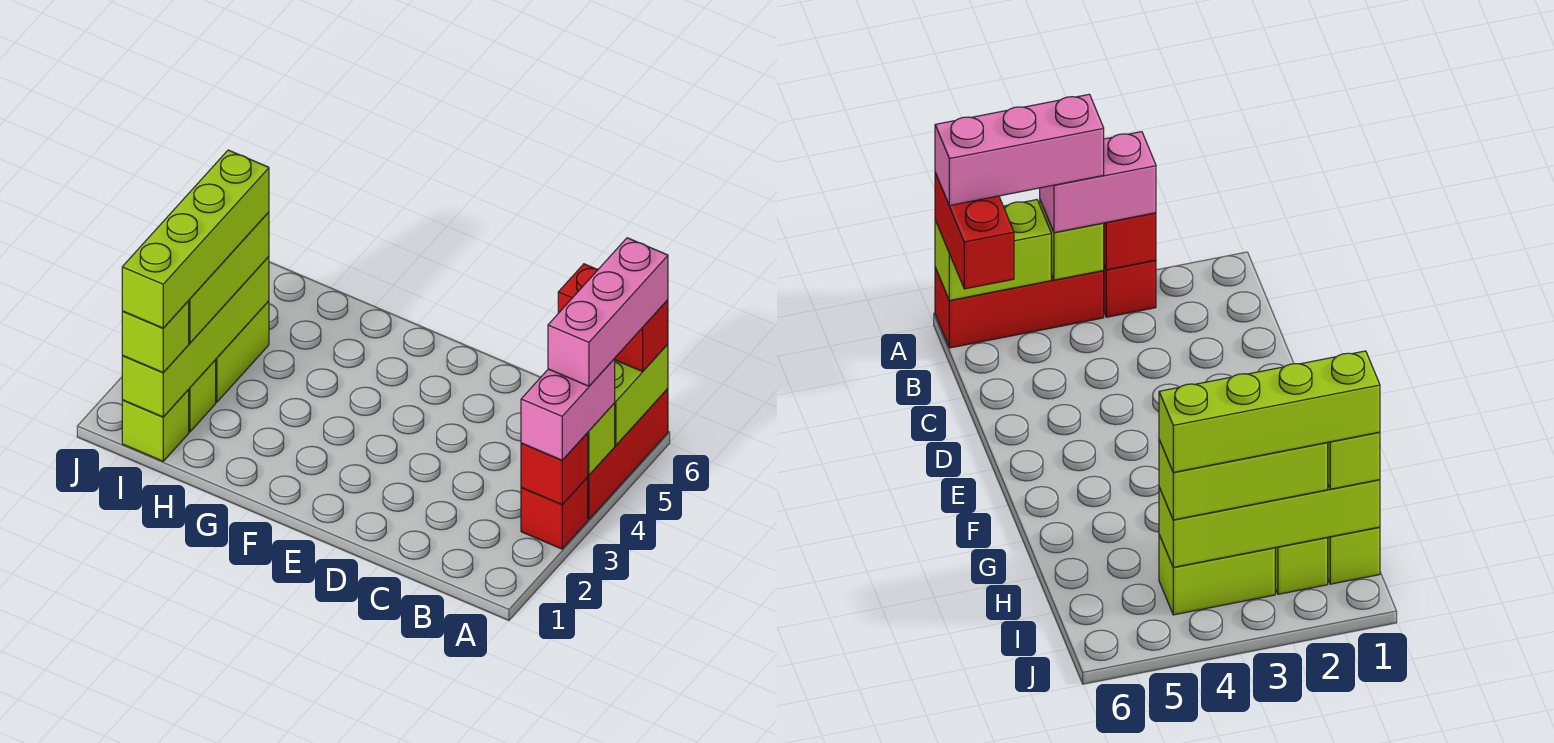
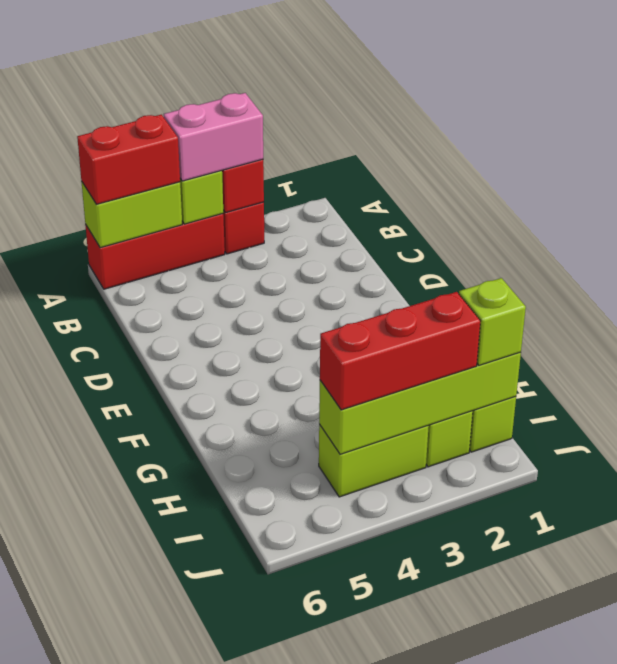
pink brick A4:A6 level 4 -> none
red brick A6:B6 level 3 -> red brick A5:A6 level 3
lime brick I1:I4 level 4 -> none
lime brick I2:I4 level 3 -> red brick I2:I4 level 3

